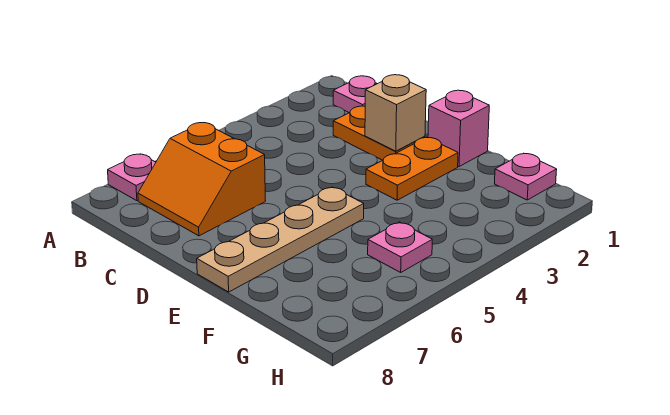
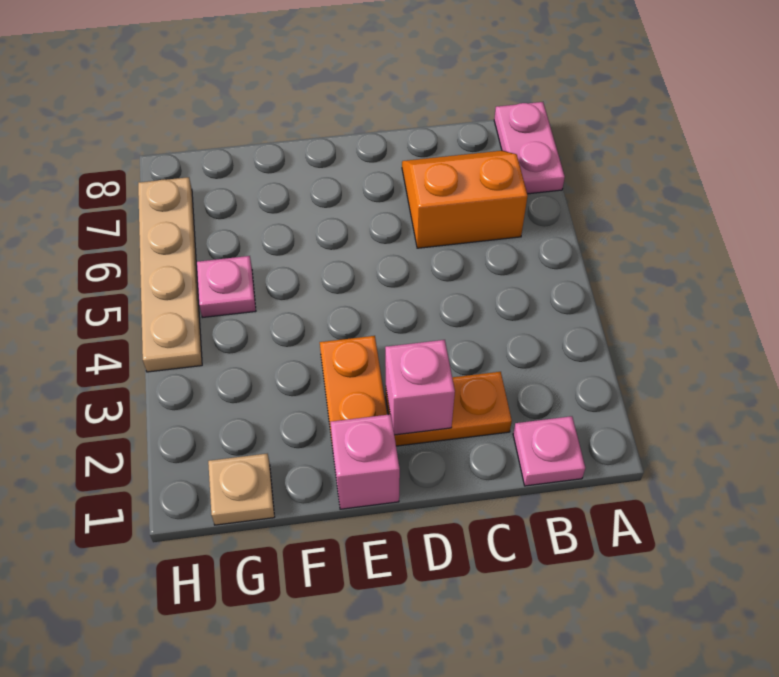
pink plate A7 level 1 -> pink plate A7:A8 level 1
tan brick D2 level 2 -> pink brick D2 level 2
tan plate E5:E8 level 1 -> tan plate H4:H7 level 1
pink plate G1 level 1 -> tan plate G1 level 1

